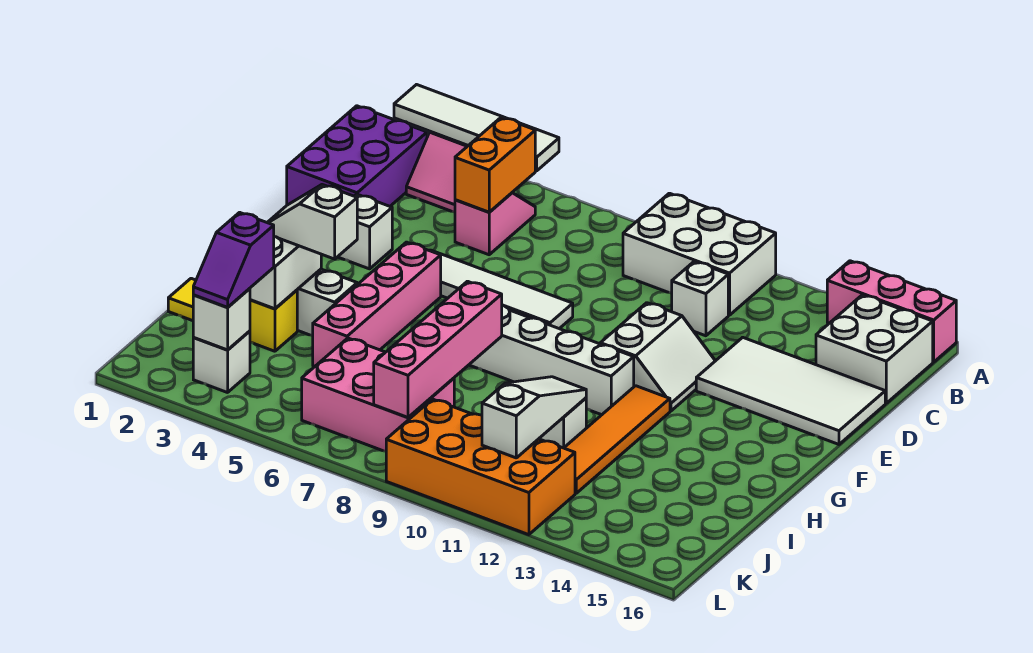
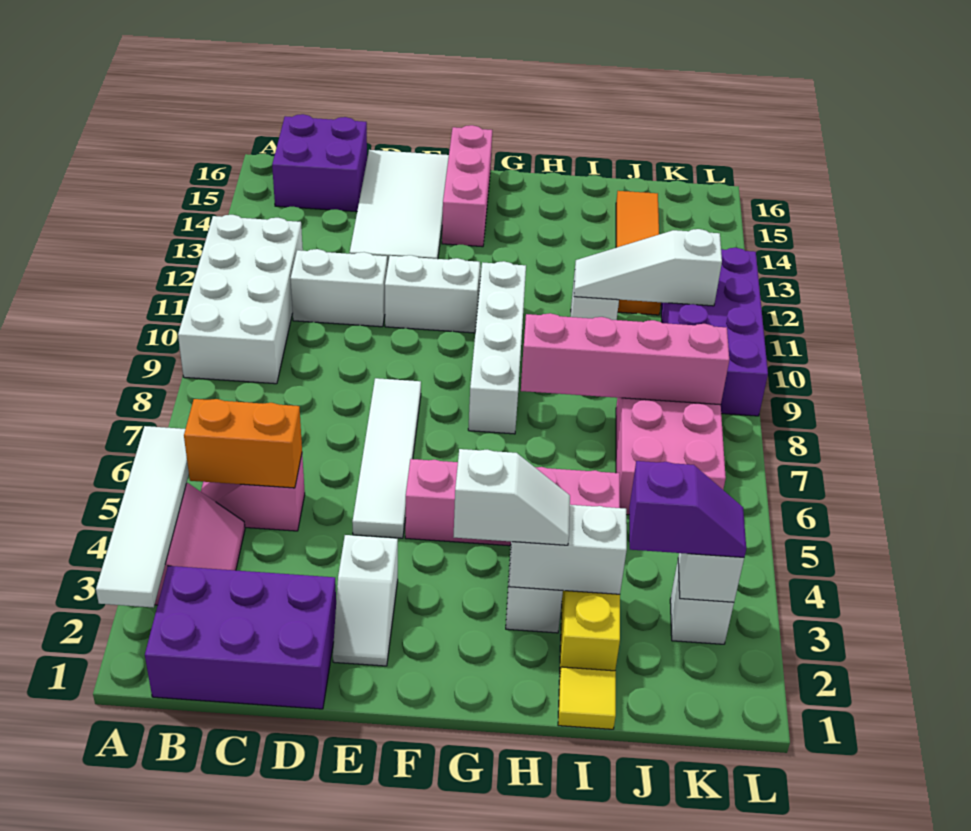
white brick A9:B11 level 1 -> white brick A9:B12 level 1
pink brick A14:A16 level 1 -> pink brick F14:F16 level 1
white brick B15:C16 level 1 -> purple brick B15:C16 level 1
white brick C11 level 1 -> white brick C11:D11 level 1
orange tile G12:J12 level 1 -> orange tile J12:J15 level 1
white slope H3:H4 level 3 top 4 -> white slope G3:H3 level 3 top G
orange brick K9:L12 level 1 -> purple brick K9:L12 level 1

